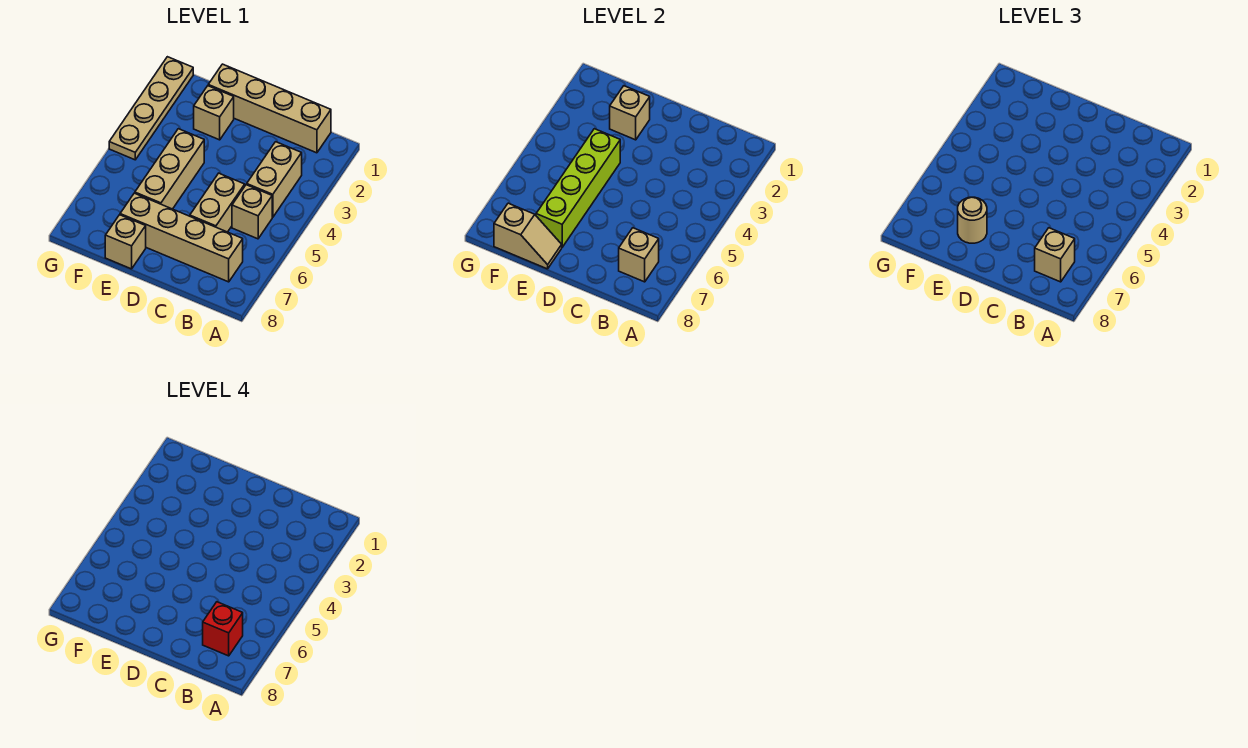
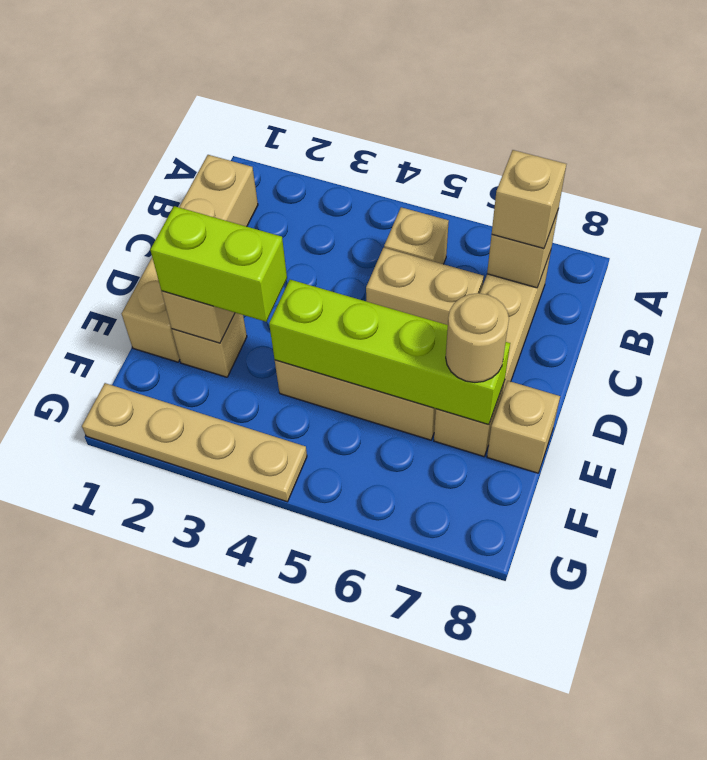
tan brick B3:B4 level 1 -> none
red brick B7 level 4 -> none
none -> lime brick E2:E3 level 3
tan slope E8:F8 level 2 top F -> none

